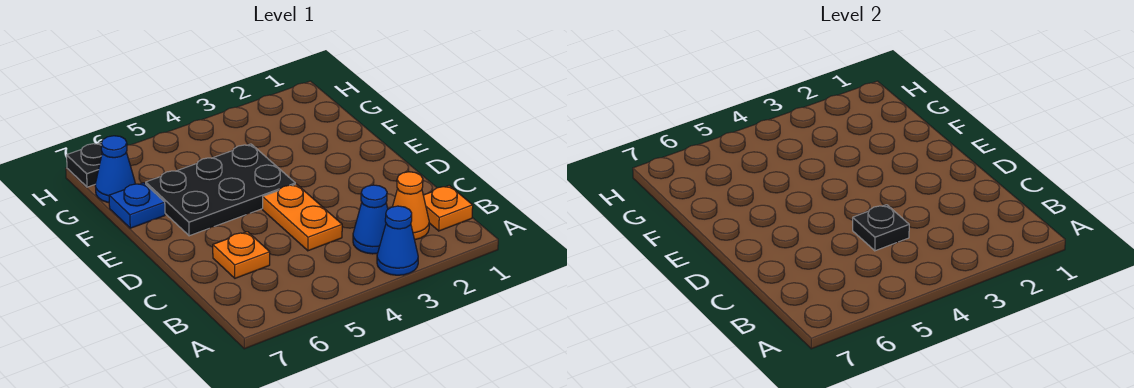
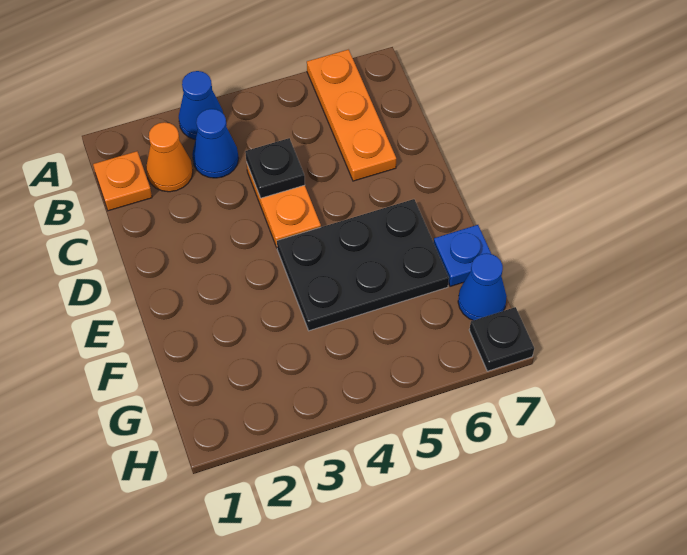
orange plate C6 level 1 -> orange plate A6:C6 level 1

